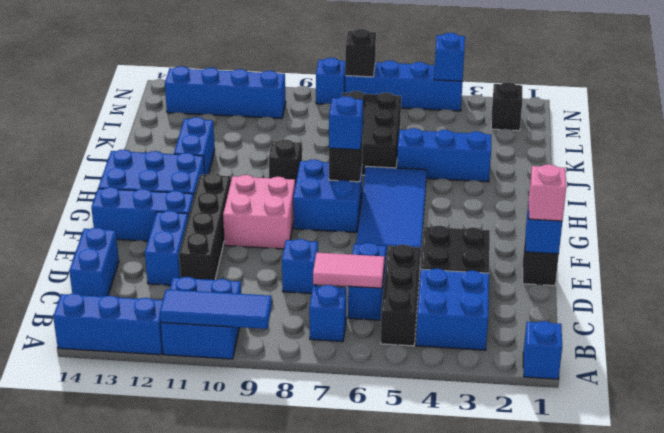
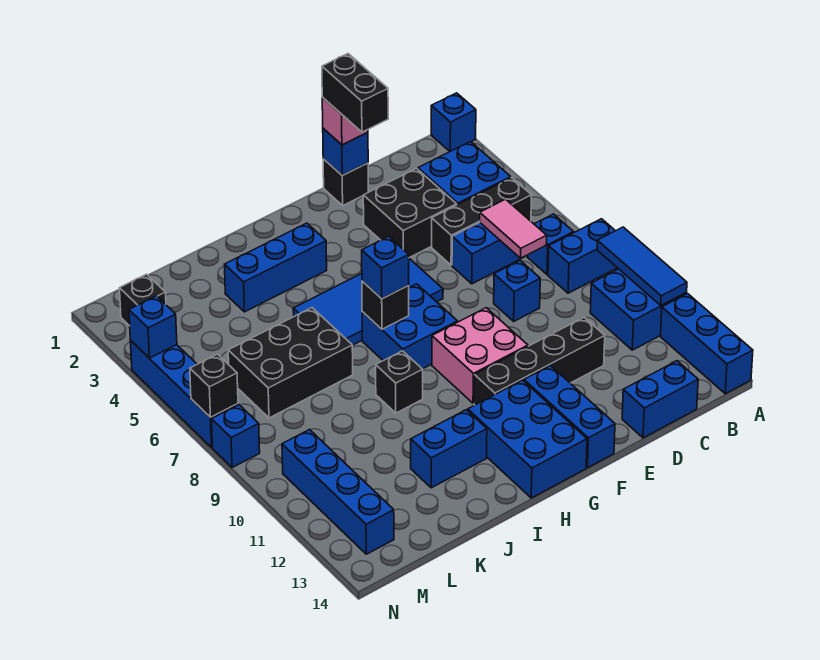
blue brick D12:E12 level 1 -> blue brick A8:B8 level 1
none -> black brick E1:E2 level 4
blue brick J3:J5 level 1 -> blue brick H3:J3 level 1

